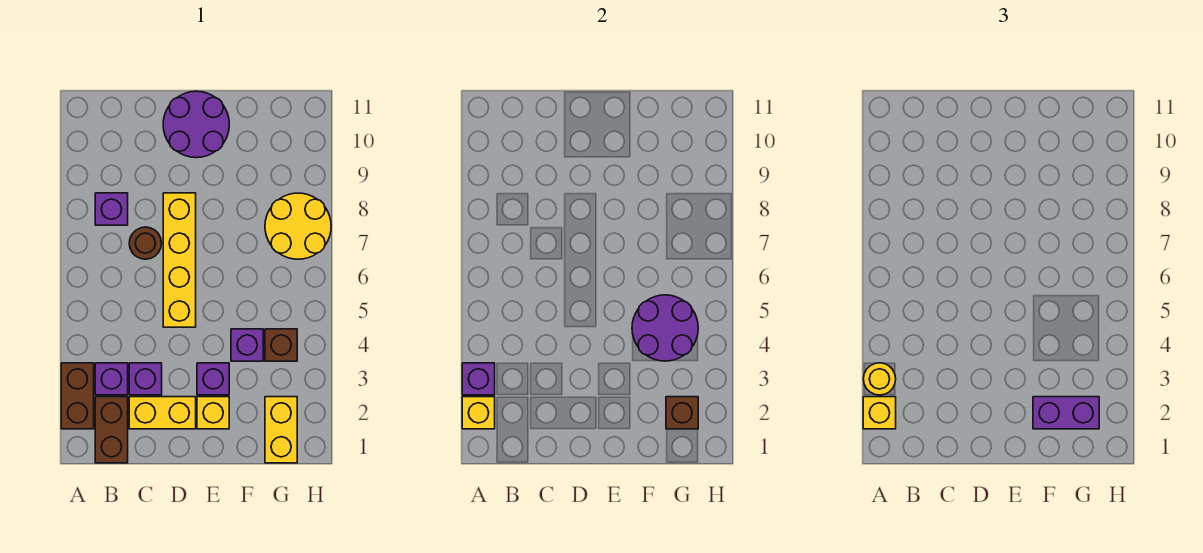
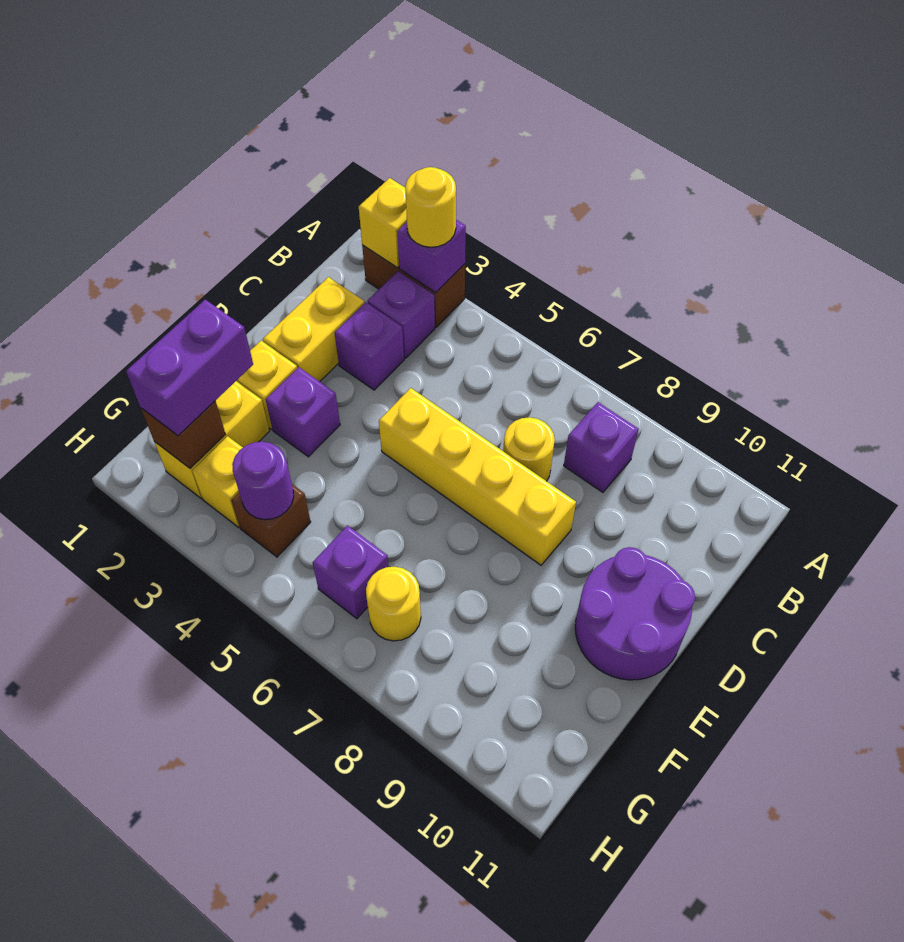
yellow brick A2 level 3 -> yellow brick G3 level 1
brown brick B1:B2 level 1 -> none
brown round brick C7 level 1 -> yellow round brick C7 level 1
purple brick F4 level 1 -> purple brick G6 level 1
purple round brick F4:G5 level 2 -> purple round brick G4 level 2
yellow brick G1:G2 level 1 -> yellow brick F2:G2 level 1
yellow round brick G7:H8 level 1 -> yellow round brick G7 level 1

